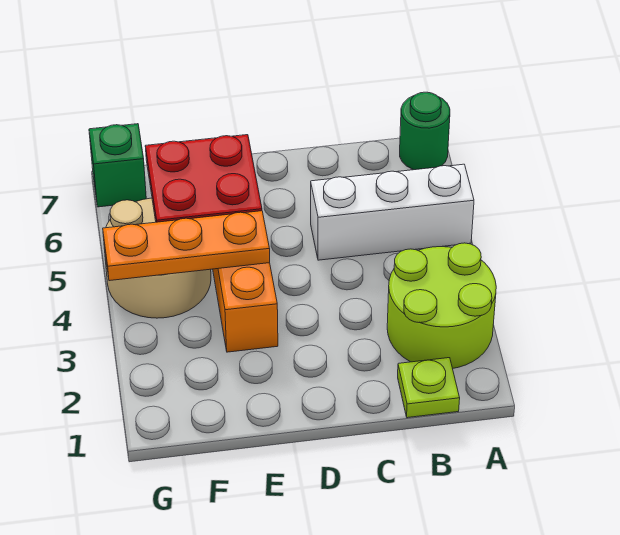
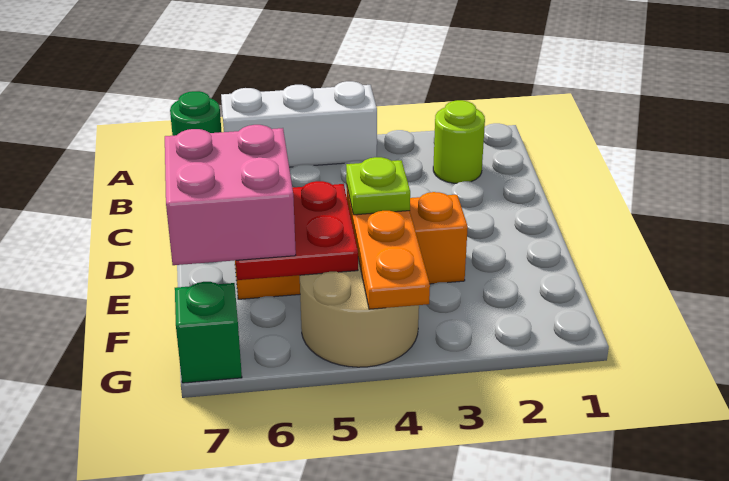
lime round brick A2:B3 level 1 -> lime round brick B2 level 1
white brick A5:C5 level 1 -> white brick A4:A6 level 1
lime plate B1 level 1 -> lime plate E4 level 3
none -> pink brick E6:F7 level 3

